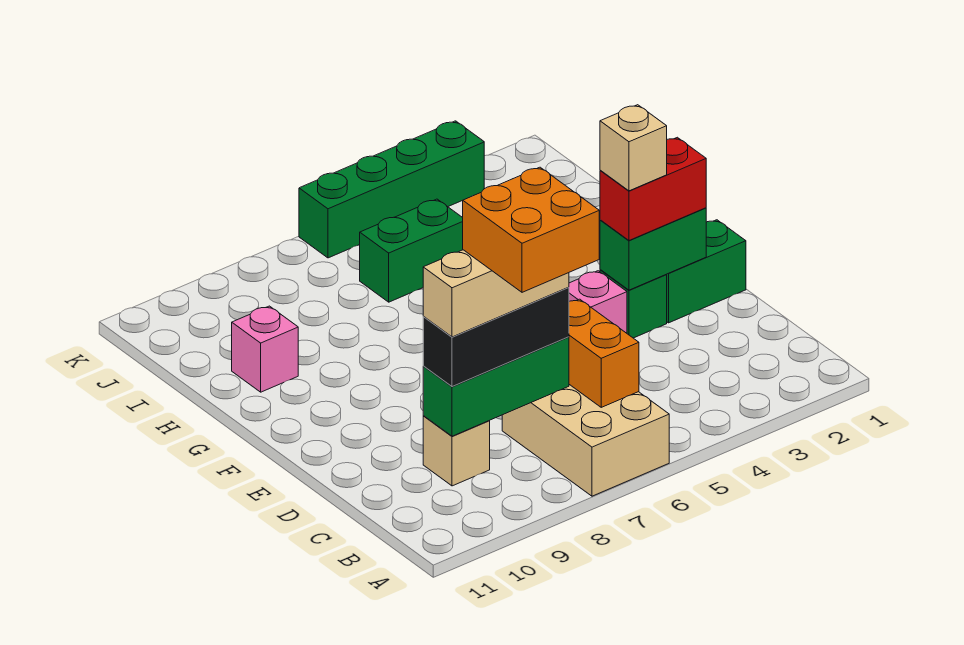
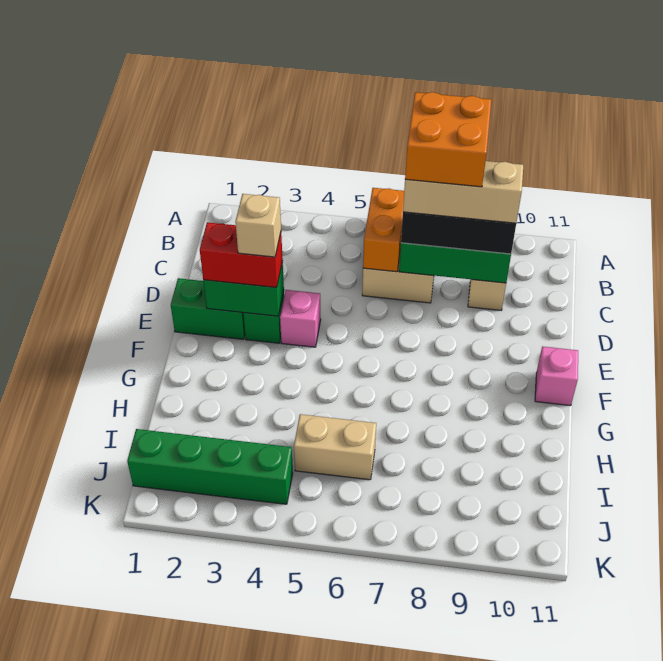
pink brick H10 level 1 -> pink brick F11 level 1
green brick I5:I6 level 1 -> tan brick I5:I6 level 1
green brick K3:K6 level 1 -> green brick J1:J4 level 1

